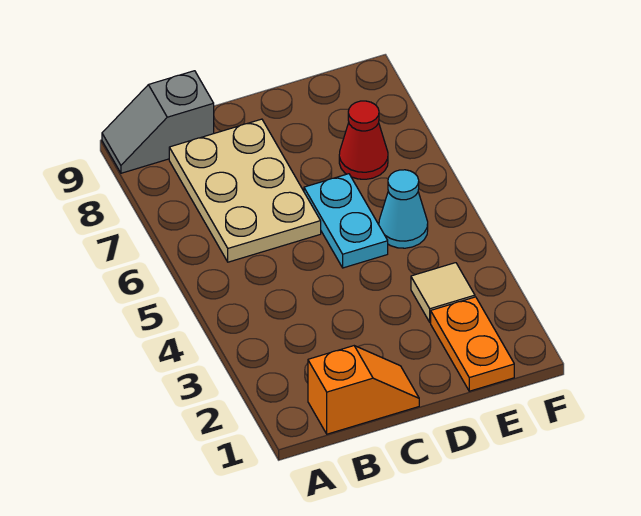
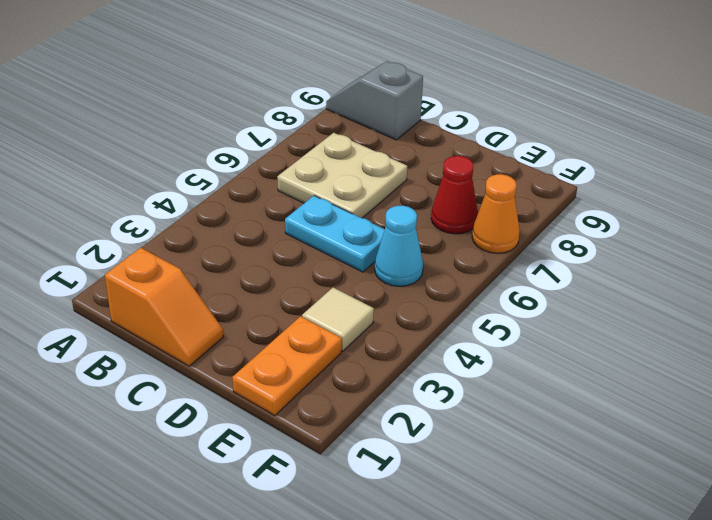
tan plate B6:C8 level 1 -> tan plate B6:C7 level 1
cyan plate D5:D6 level 1 -> cyan plate C5:D5 level 1
none -> orange cone F7 level 1

